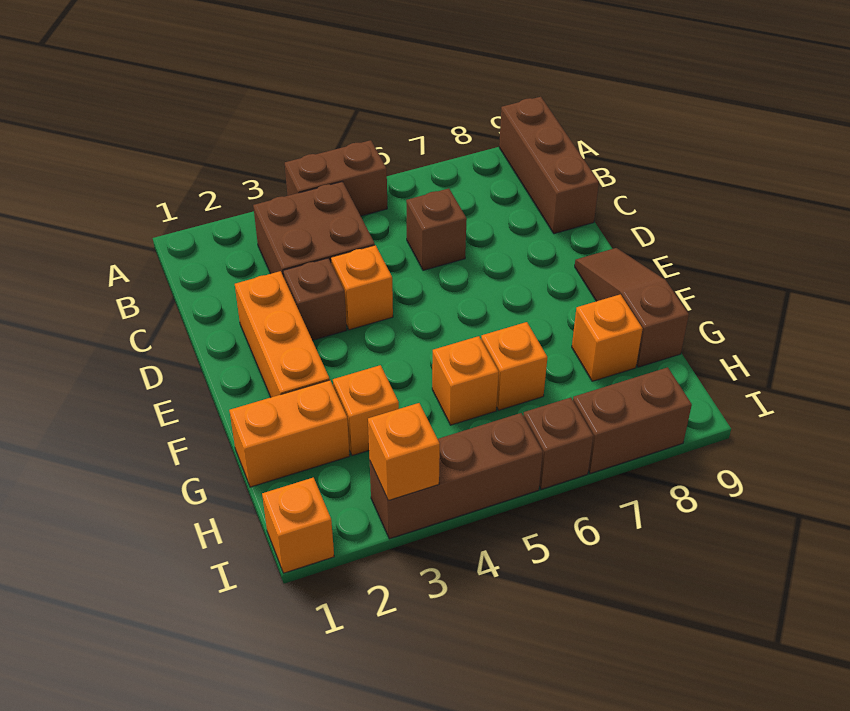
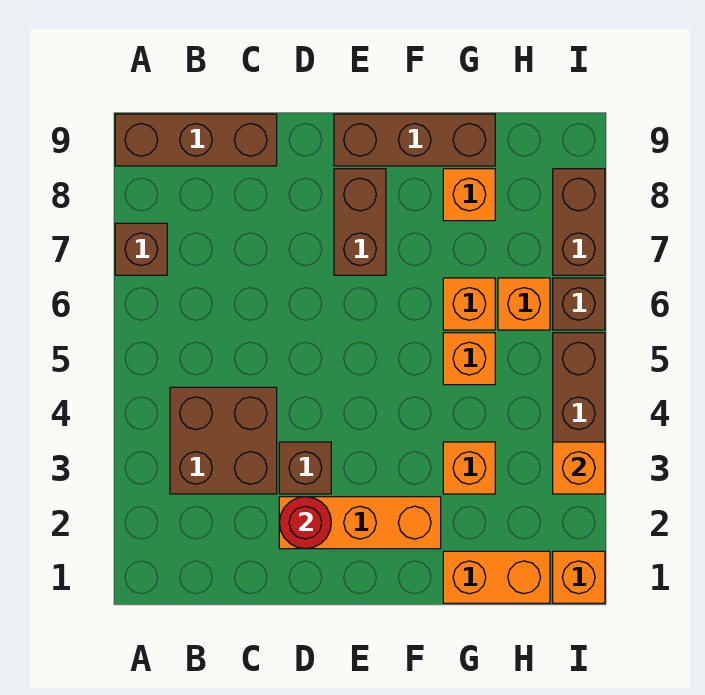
brown brick A4:A5 level 1 -> brown brick E7:E8 level 1
brown brick C6 level 1 -> brown brick A7 level 1
none -> red round brick D2 level 2
orange brick D4 level 1 -> orange brick H6 level 1
brown slope E9:G9 level 1 top G -> brown brick E9:G9 level 1
orange brick G1:G2 level 1 -> orange brick G1:H1 level 1

